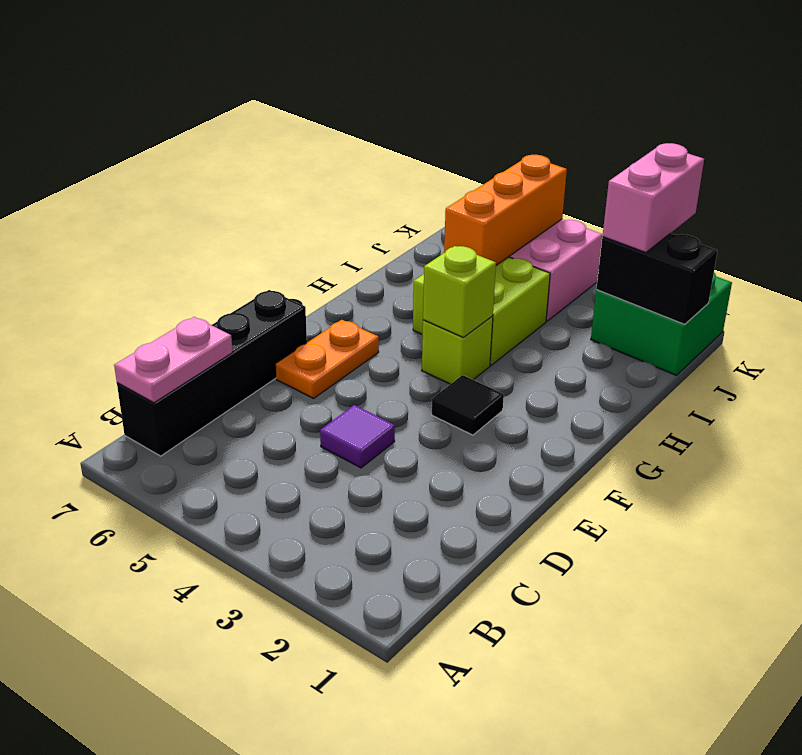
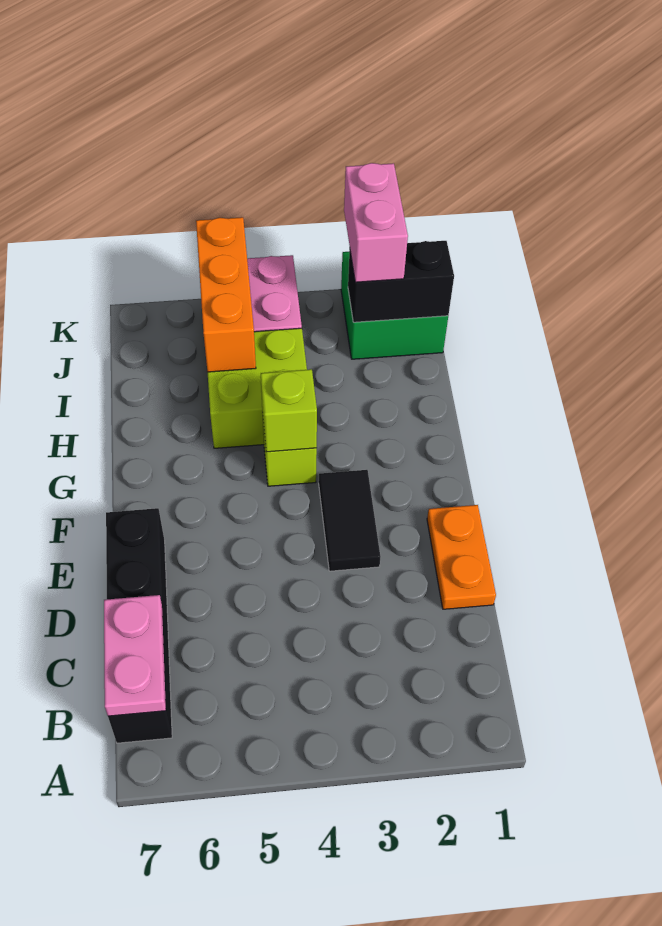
purple tile D4 level 1 -> none
orange plate E6:F6 level 1 -> orange plate D1:E1 level 1
black tile F3 level 1 -> black tile E3:F3 level 1

